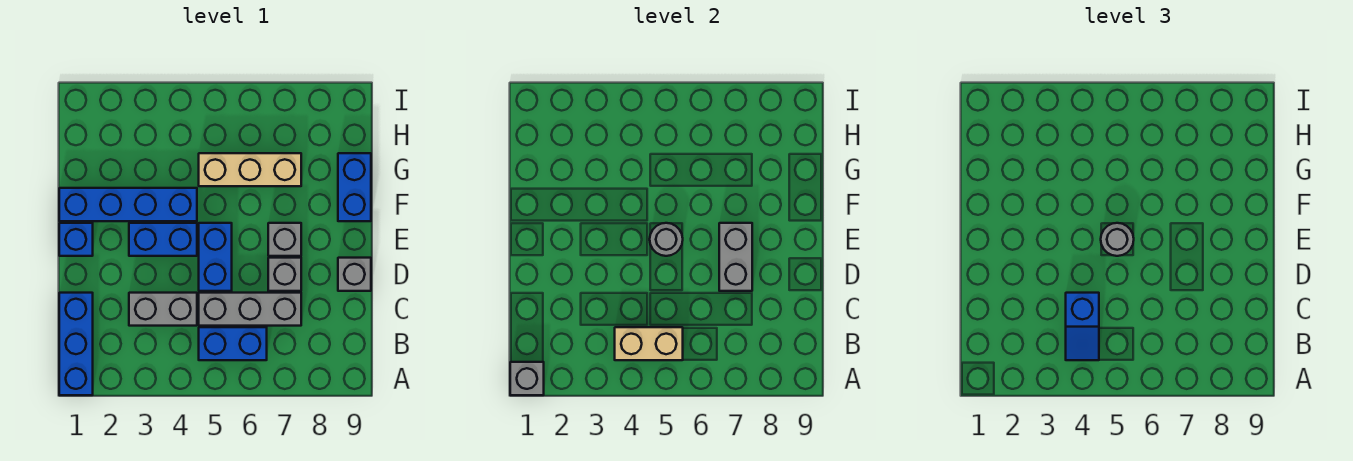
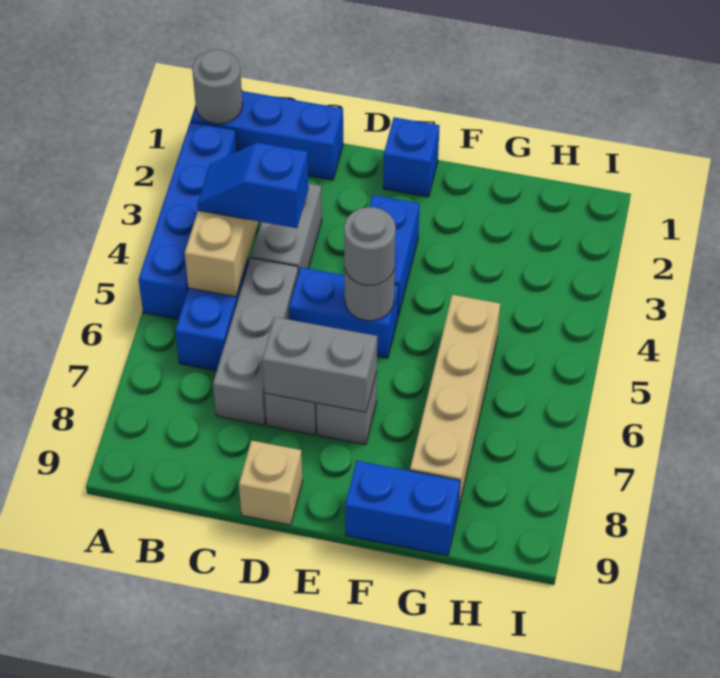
grey brick A1 level 2 -> grey round brick A1 level 2
grey brick D9 level 1 -> tan brick D9 level 1
blue brick F1:F4 level 1 -> blue brick A2:A5 level 1
tan brick G5:G7 level 1 -> tan brick G5:G8 level 1

